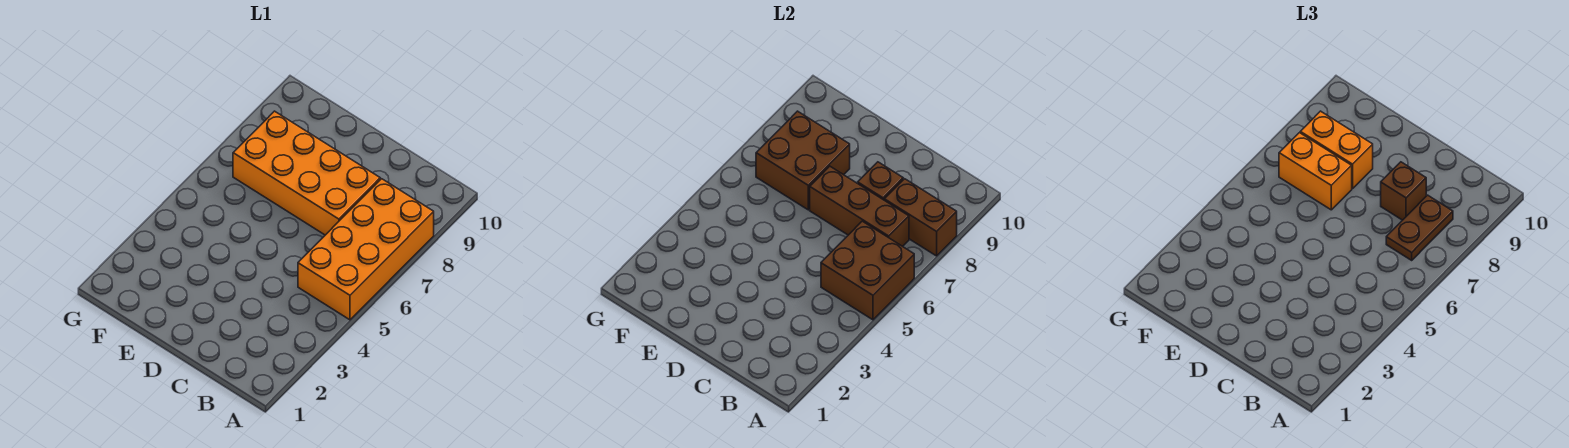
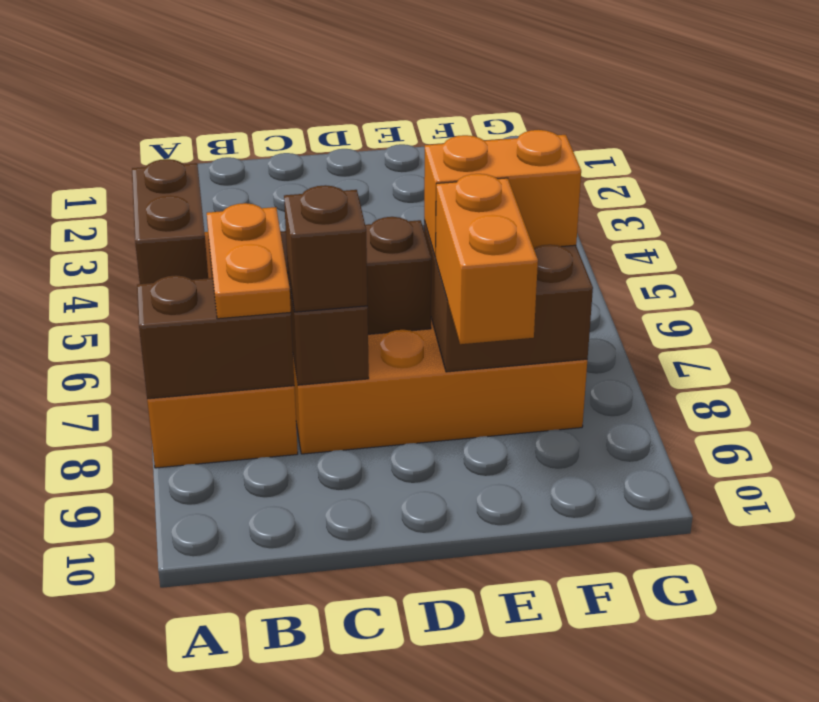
brown brick A5:B6 level 2 -> brown brick A5:A6 level 2
brown plate B7:B8 level 3 -> orange plate B7:B8 level 3
orange brick E8:F8 level 3 -> orange brick E8:E9 level 3

